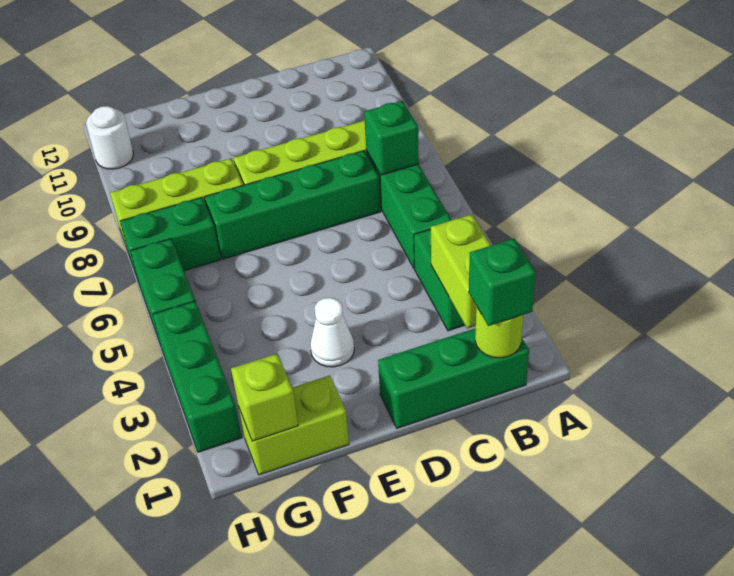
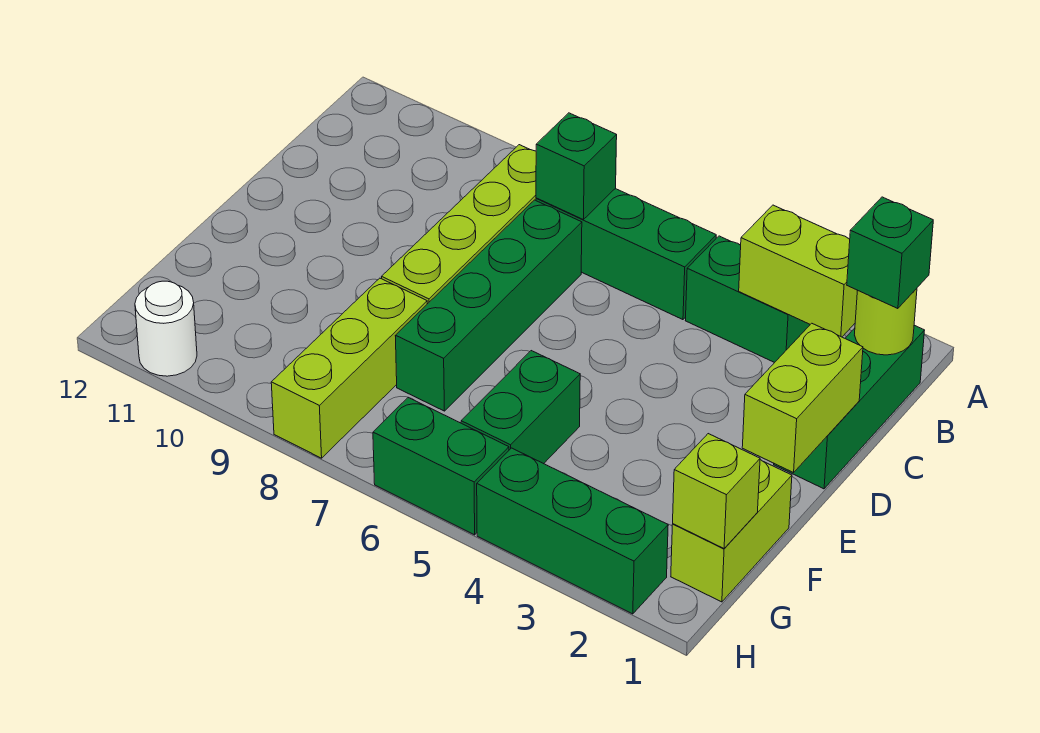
none -> lime brick D1:E1 level 2
white cone E3 level 1 -> none
green brick G7:H7 level 1 -> green brick F5:G5 level 1

